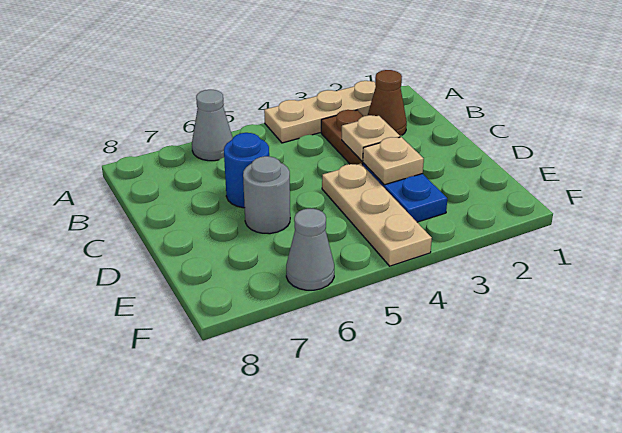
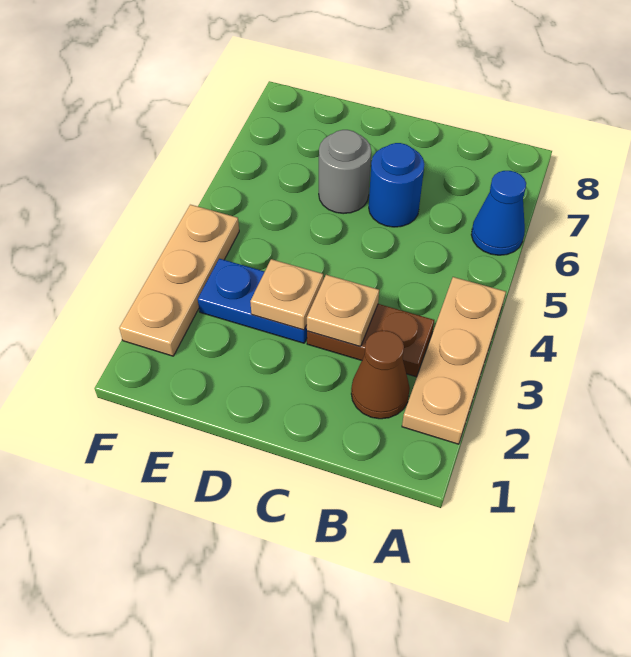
grey cone A6 level 1 -> blue cone A6 level 1
tan plate D4:F4 level 1 -> tan plate F2:F4 level 1
grey cone F6 level 1 -> none

